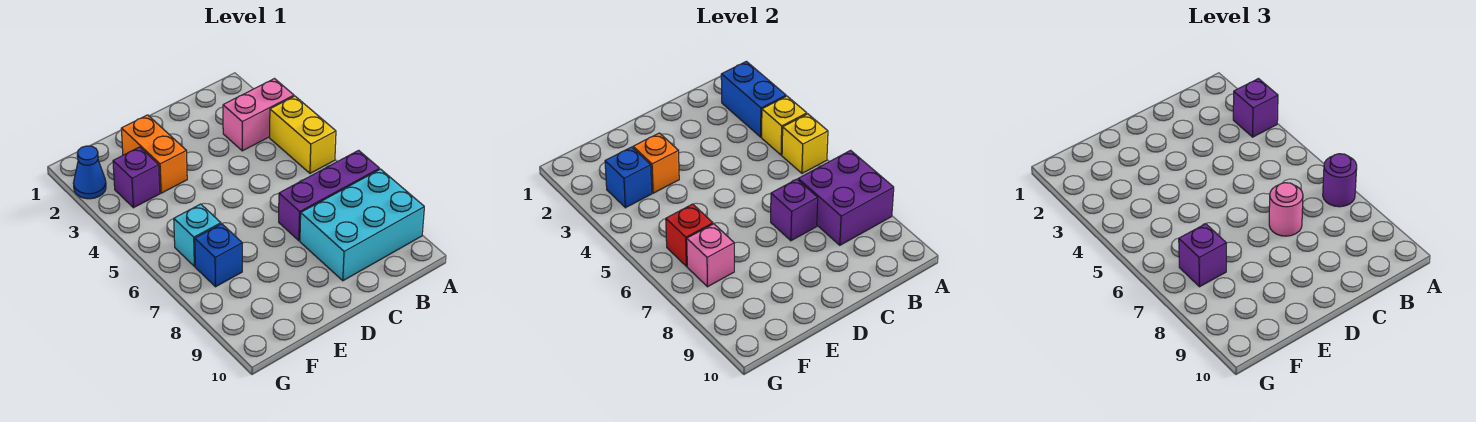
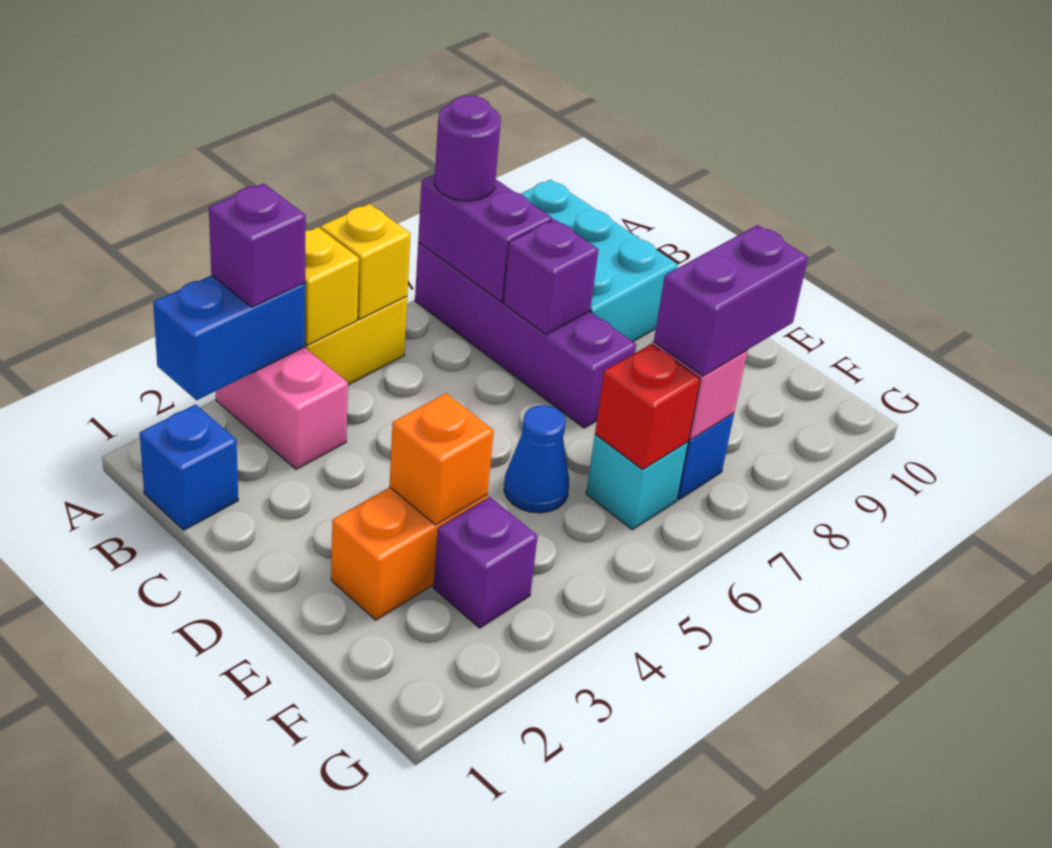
purple brick A7:C7 level 1 -> purple brick A7:D7 level 1
purple brick A7:B8 level 2 -> purple brick A7:B7 level 2
pink round brick C7 level 3 -> none
blue brick F3 level 2 -> blue brick B1 level 1
purple brick F7 level 3 -> purple brick F7:F8 level 3
blue cone G2 level 1 -> blue cone E5 level 1

